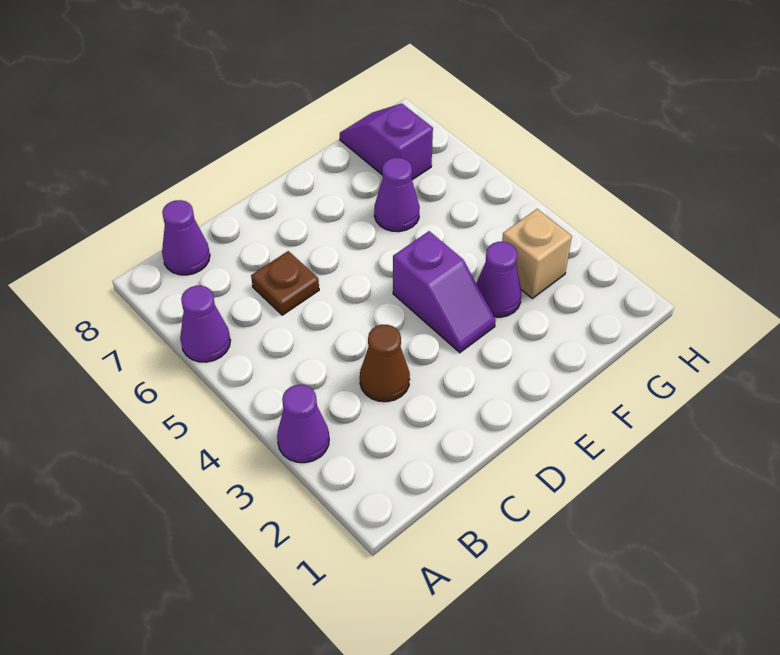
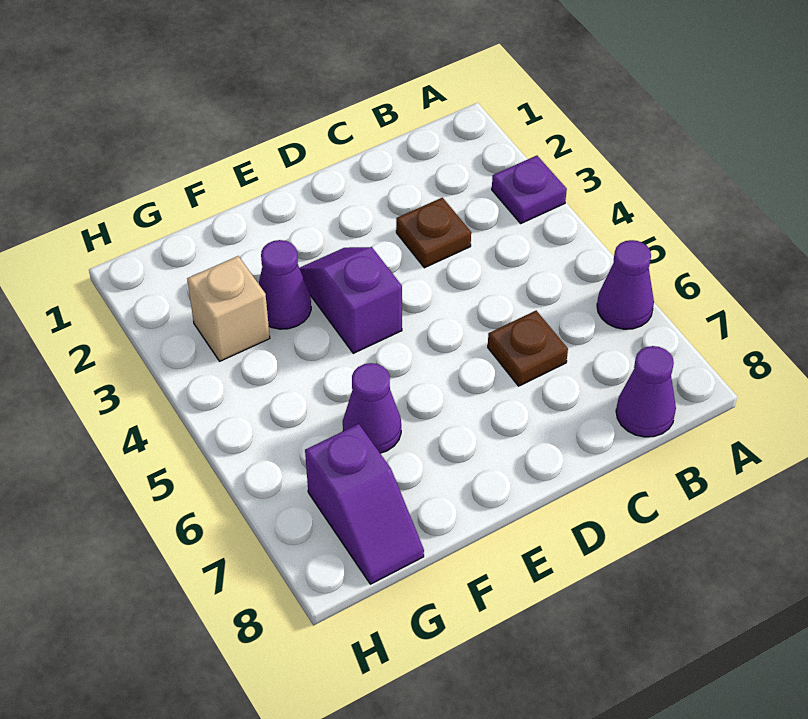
purple cone A3 level 1 -> purple plate A3 level 1
brown cone C3 level 1 -> brown plate C3 level 1

